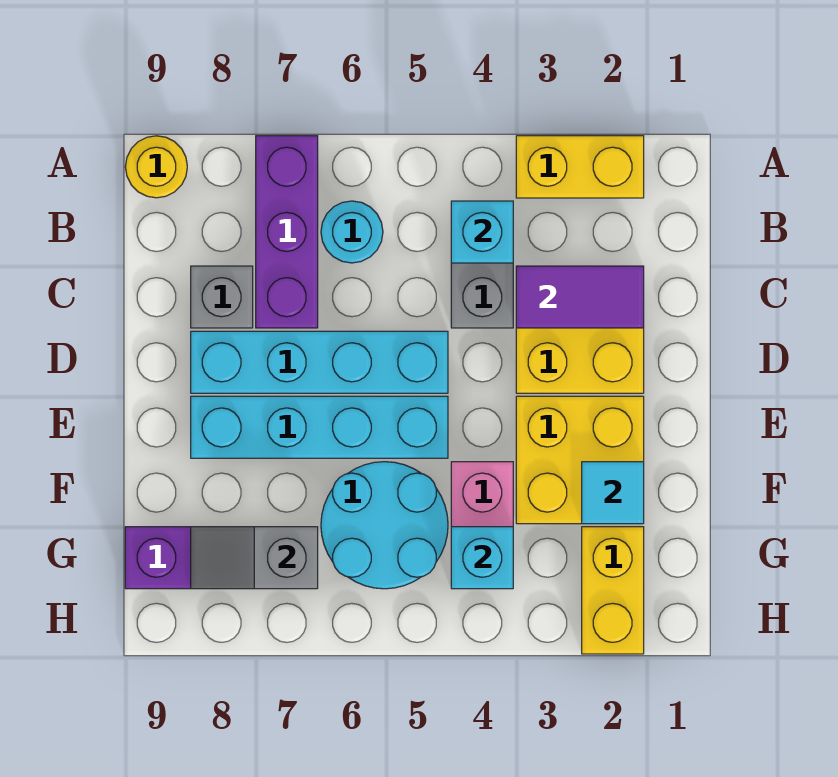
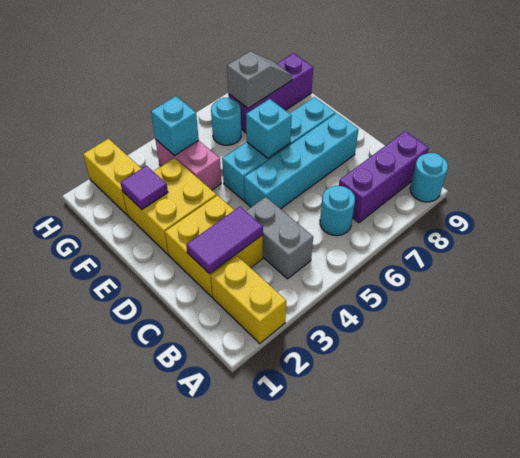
yellow brick A2:A3 level 1 -> yellow brick A2:B2 level 1
purple brick A7:C7 level 1 -> purple brick B7:B9 level 1
yellow round brick A9 level 1 -> cyan round brick A9 level 1
cyan brick B4 level 2 -> cyan brick E6 level 2
grey brick C8 level 1 -> none
cyan tile F2 level 2 -> purple tile F2 level 2
cyan round brick F5:G6 level 1 -> cyan round brick G6 level 1

